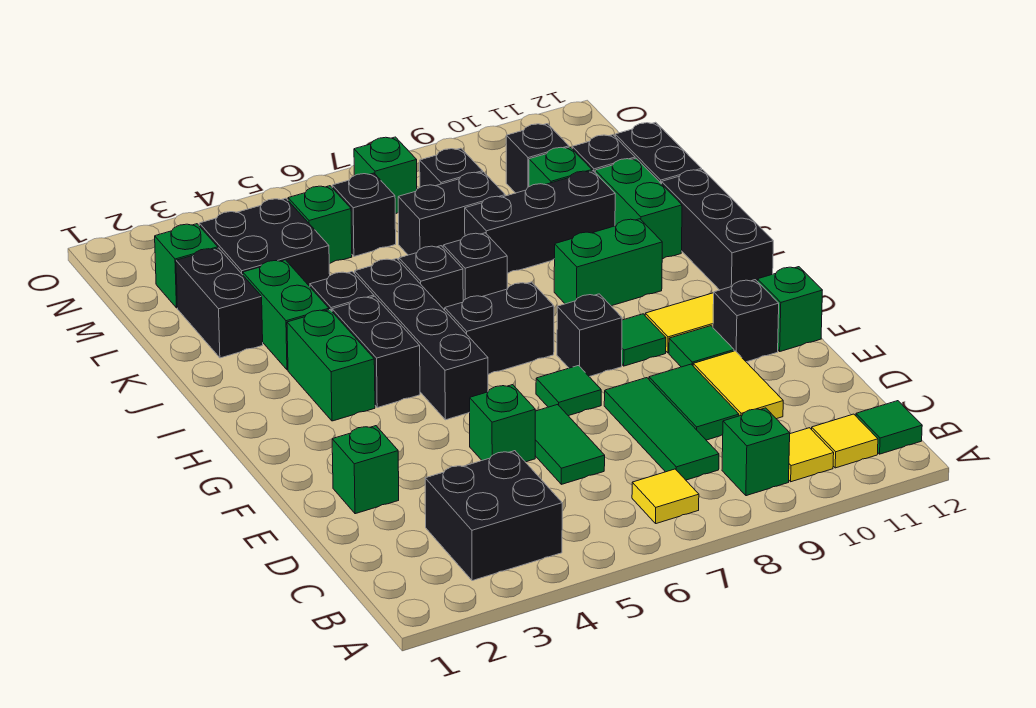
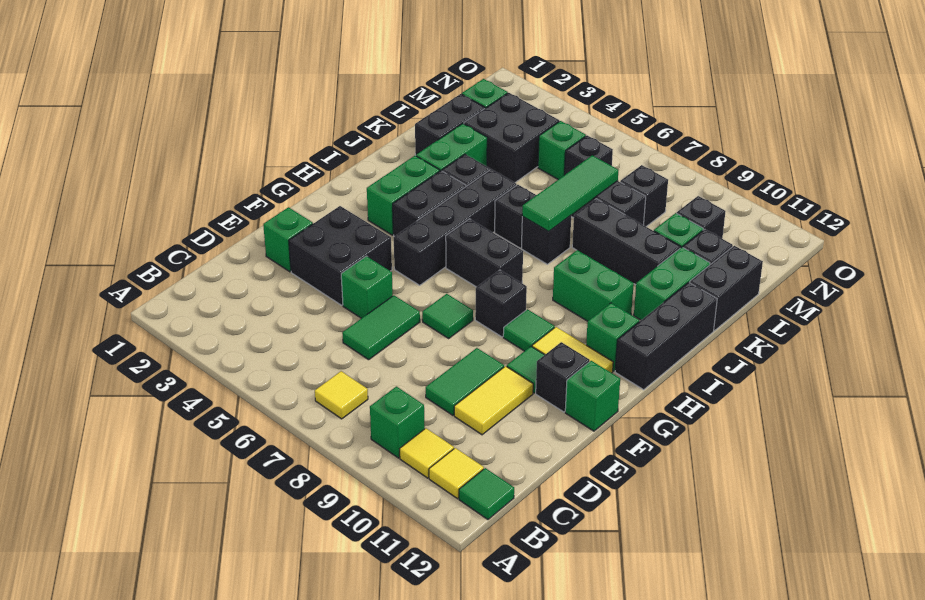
black brick B3:C4 level 1 -> black brick E3:F4 level 1
green tile C8:E8 level 1 -> green tile J7:L7 level 2
green brick N7 level 1 -> green brick H11 level 1

